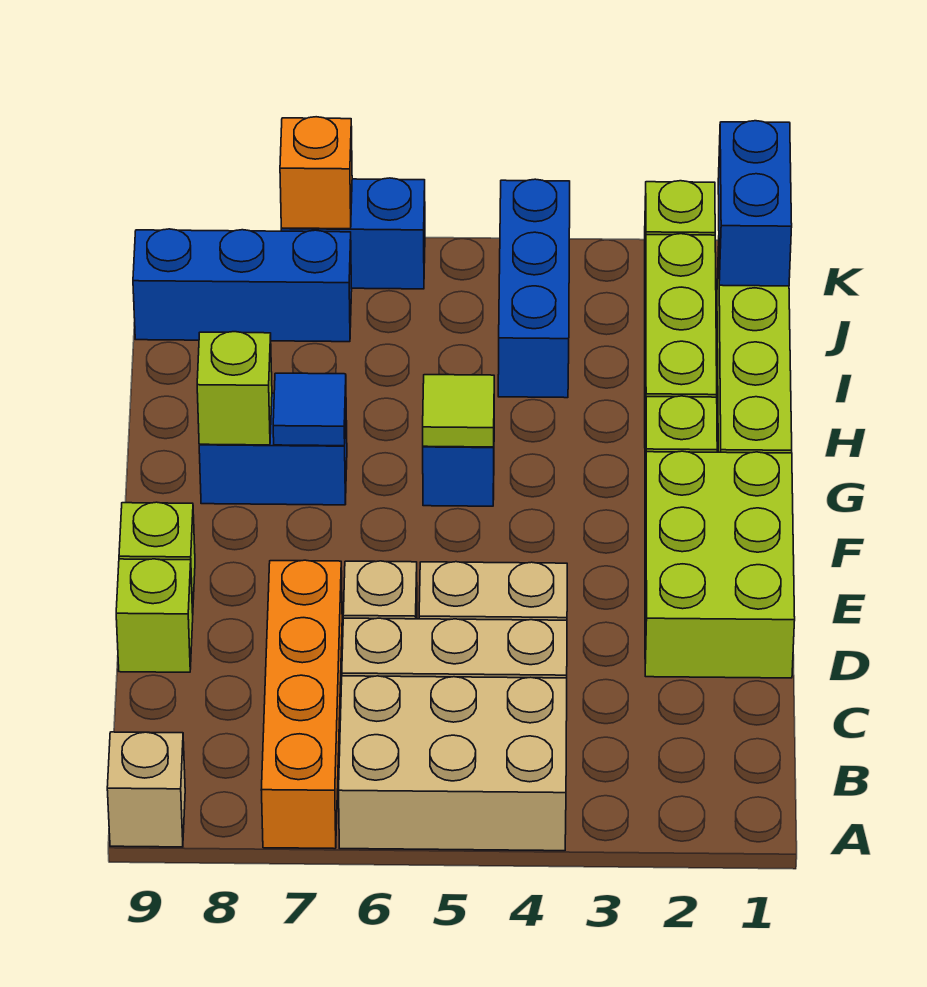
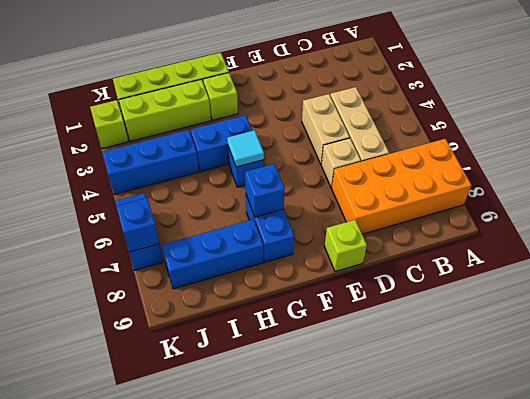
tan brick A4:B6 level 1 -> none
orange brick A7:D7 level 1 -> orange brick A7:D8 level 1
tan brick A9 level 1 -> none
lime brick D1:F2 level 1 -> none
lime brick D9 level 1 -> none
lime tile G5 level 2 -> cyan tile G5 level 2
blue tile G7 level 2 -> blue brick G7 level 2
lime brick G8 level 2 -> none
blue brick J1:K1 level 2 -> blue brick G4:H4 level 1
blue brick J7:J9 level 1 -> blue brick H8:J8 level 1
orange brick K7 level 2 -> blue brick K7 level 2

